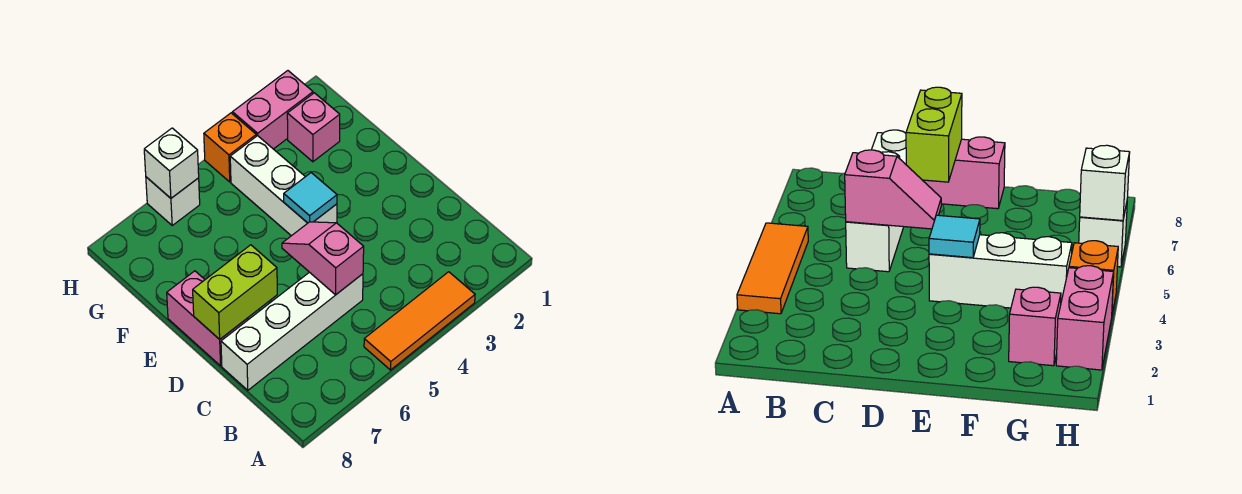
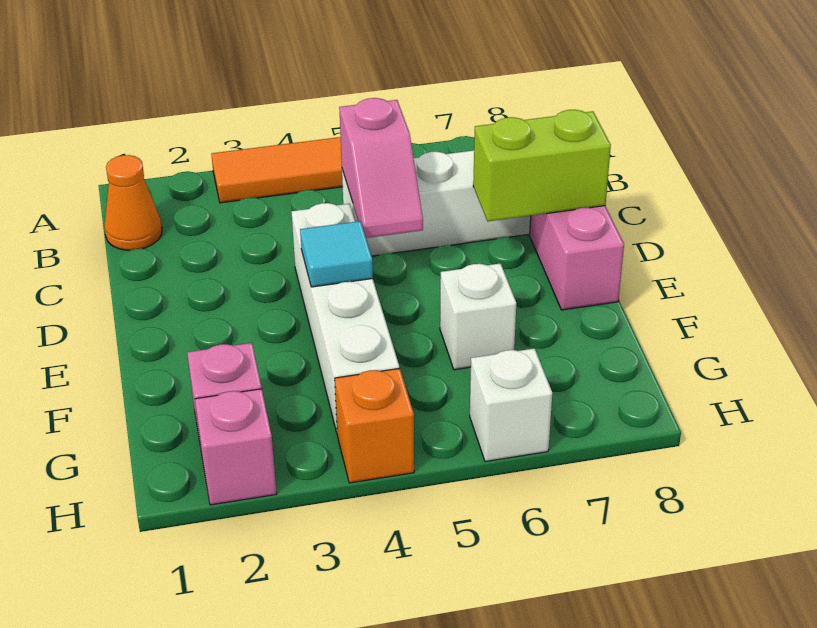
none -> orange cone B1 level 1
white brick E4:G4 level 1 -> white brick D4:G4 level 1
pink brick H2:H3 level 1 -> pink brick H2 level 1
white brick H6 level 2 -> white brick F6 level 1

